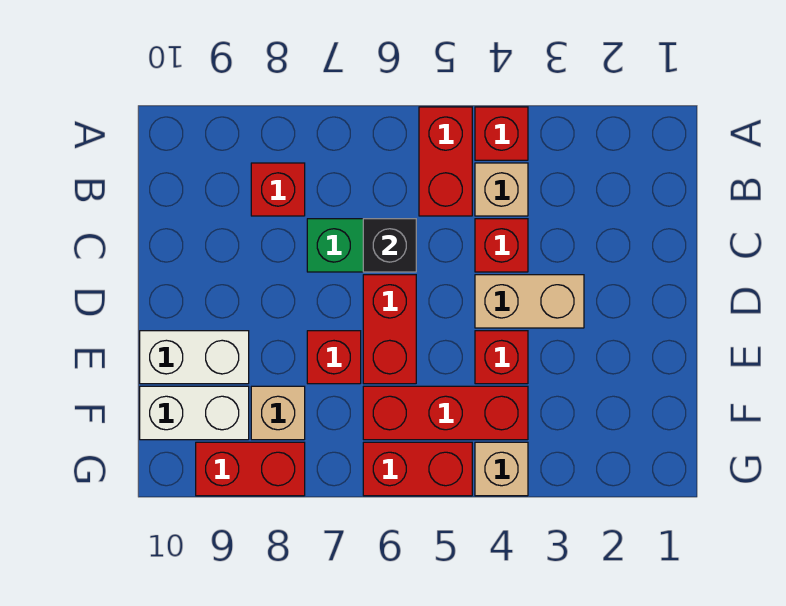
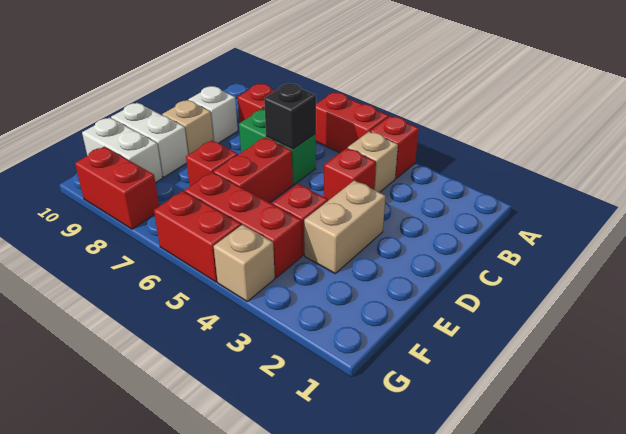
red brick A5:B5 level 1 -> red brick A5:A6 level 1
none -> white brick C9 level 1
tan brick D3:D4 level 1 -> tan brick D3:E3 level 1
tan brick F8 level 1 -> tan brick D9 level 1

